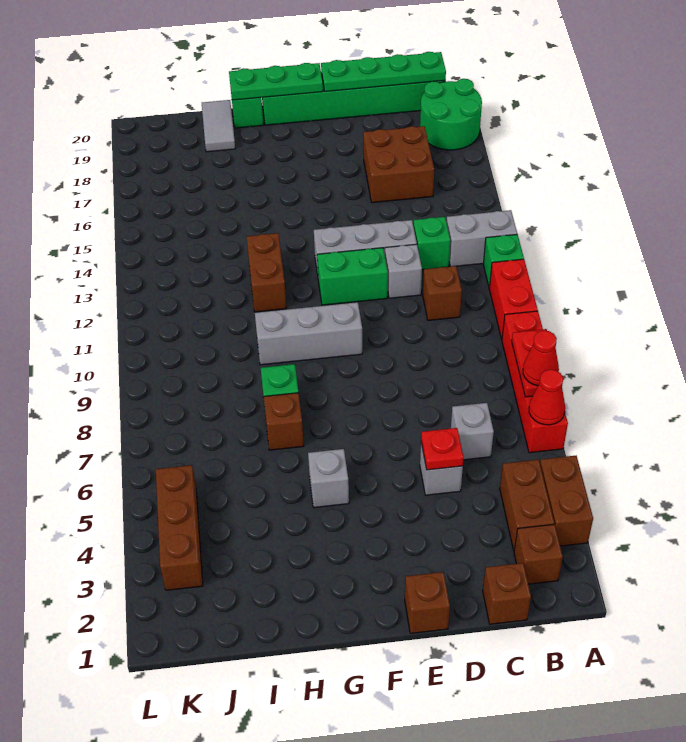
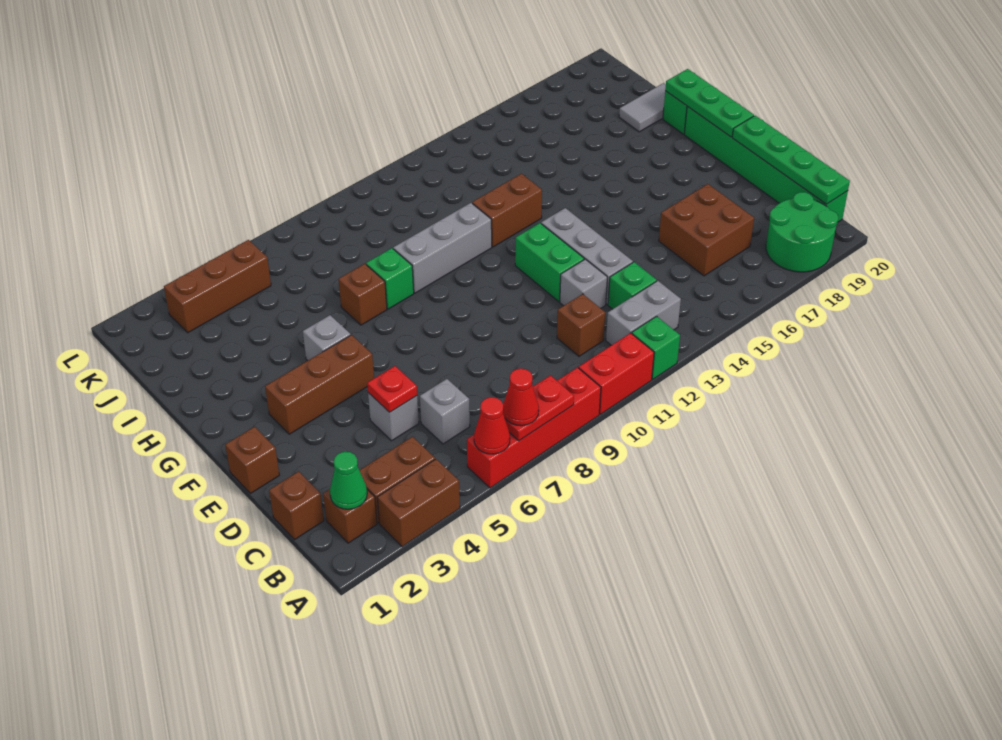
grey brick A13:B13 level 1 -> grey brick B12:B13 level 1
none -> green cone B2 level 2
none -> brown brick F3:F5 level 1
grey brick F10:H10 level 1 -> grey brick H9:H11 level 1

